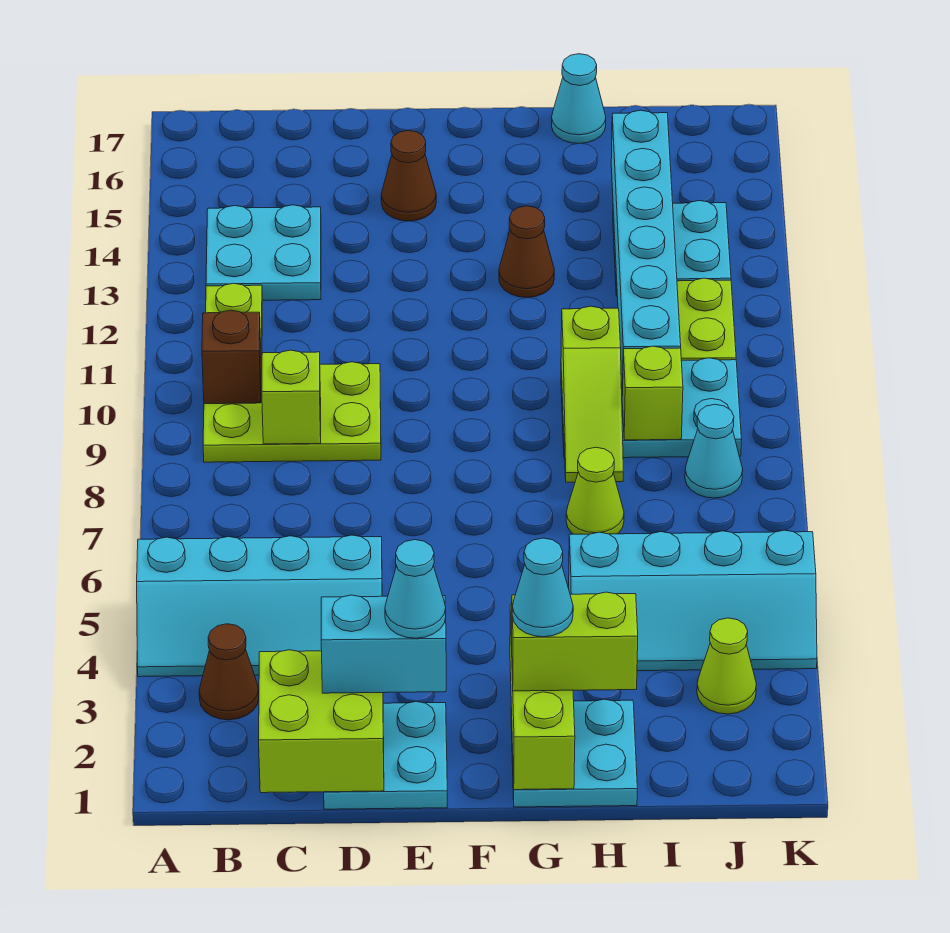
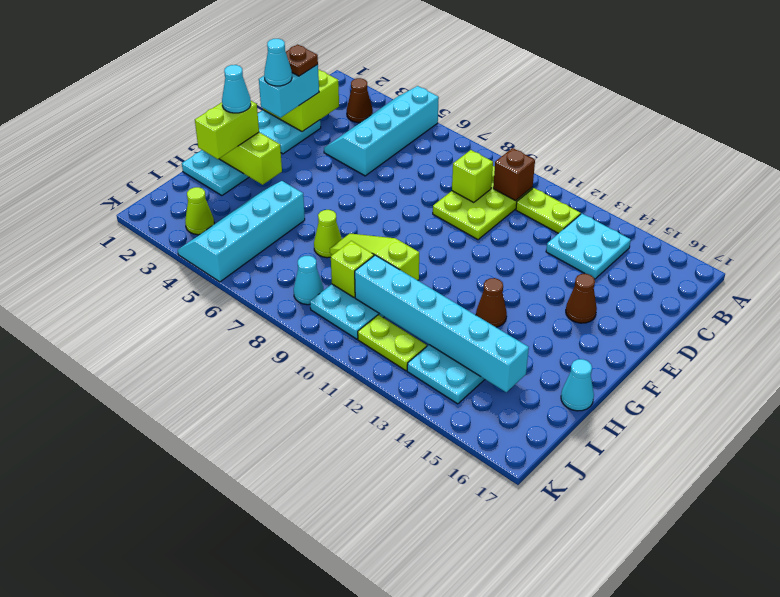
none -> brown plate D2 level 4

